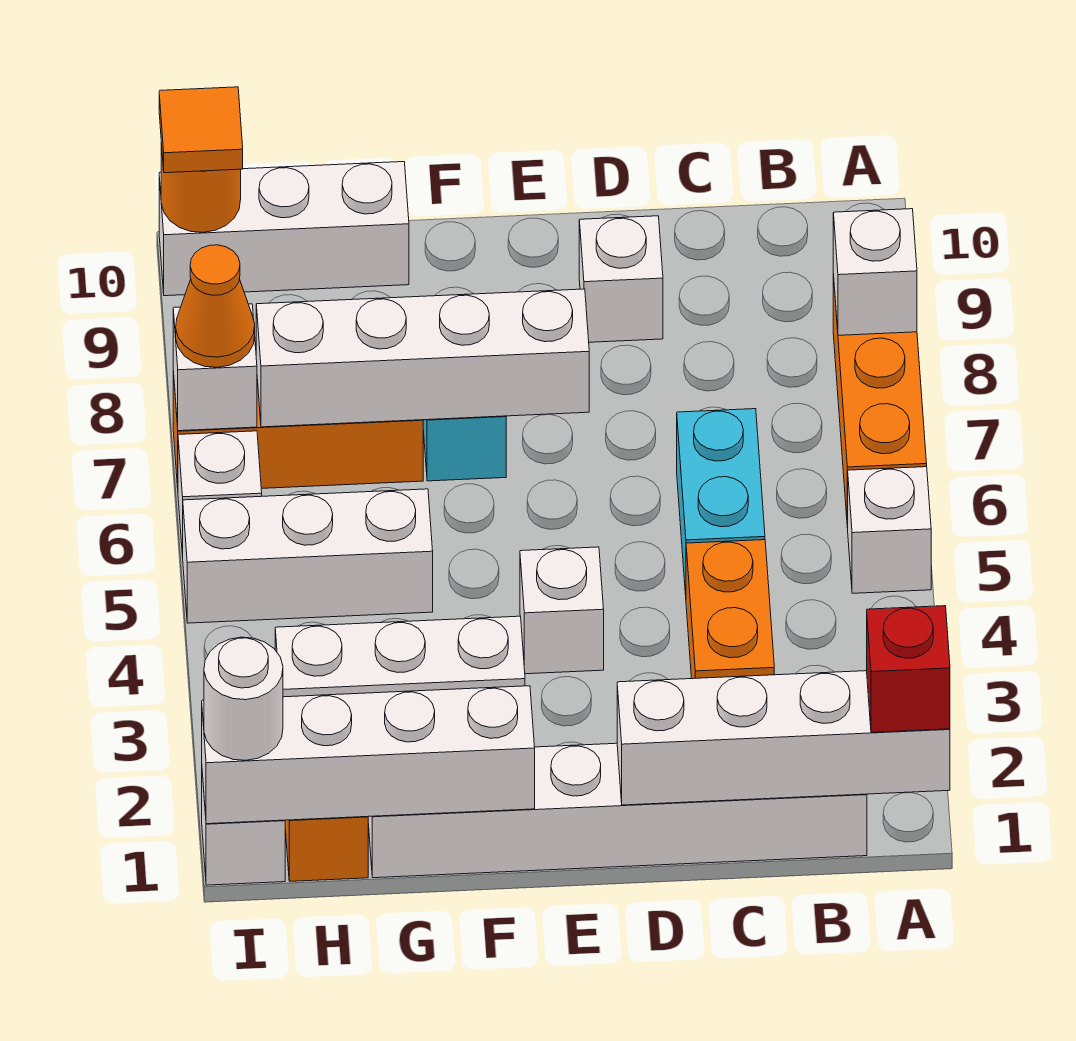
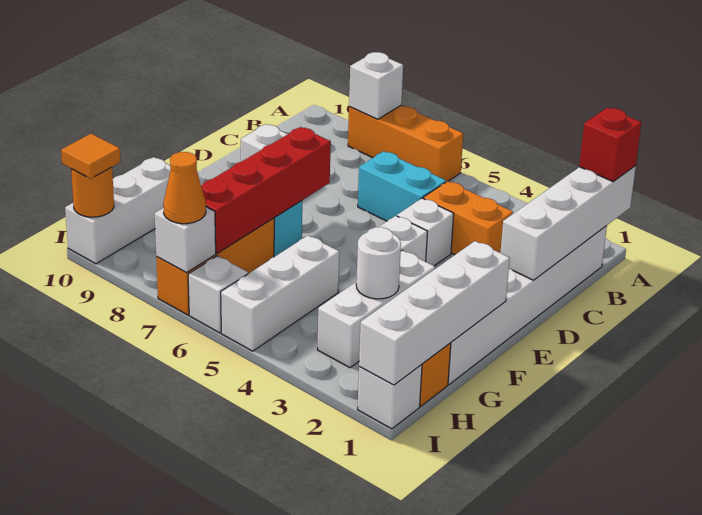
white brick A5 level 1 -> white brick D4 level 1
white brick E7:H7 level 2 -> red brick E7:H7 level 2
white round brick I1 level 3 -> white round brick G3 level 2

